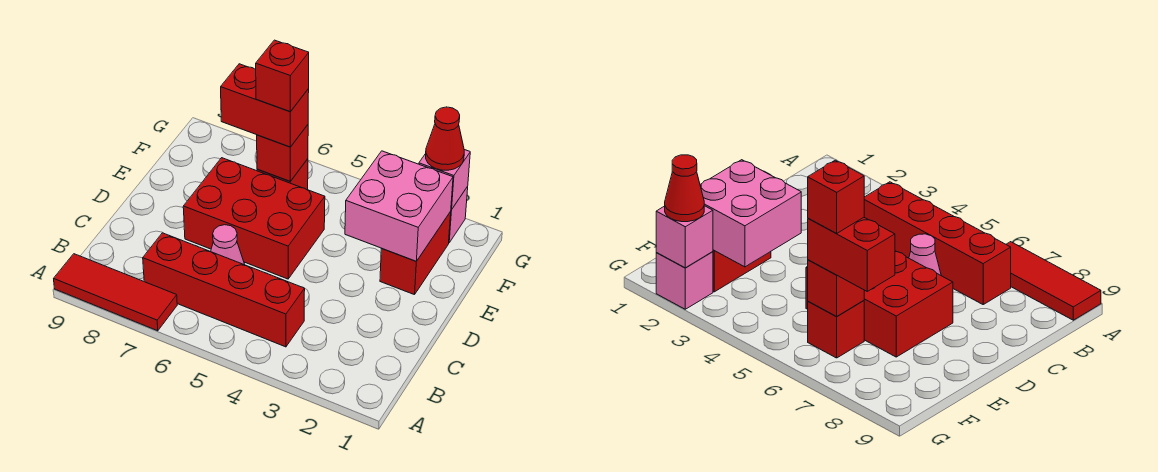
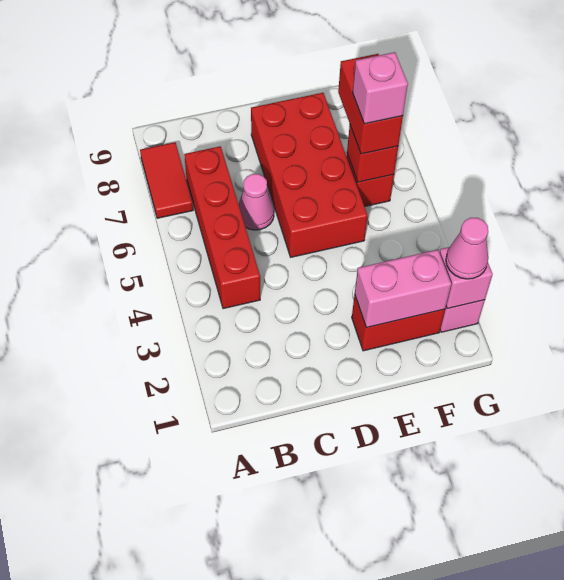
red tile A7:A9 level 1 -> red tile A7:A8 level 1
red brick D5:E7 level 1 -> red brick D5:E8 level 1
pink brick E2:F3 level 2 -> pink brick E2:F2 level 2
red brick F6 level 4 -> pink brick F6 level 4
red cone G2 level 3 -> pink cone G2 level 3

